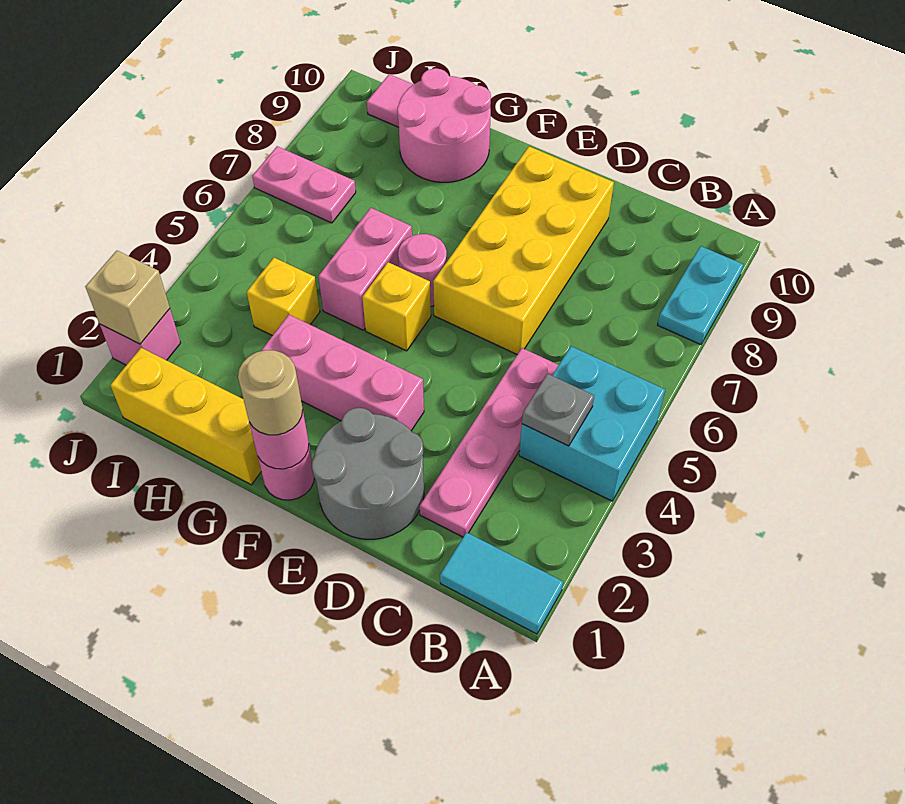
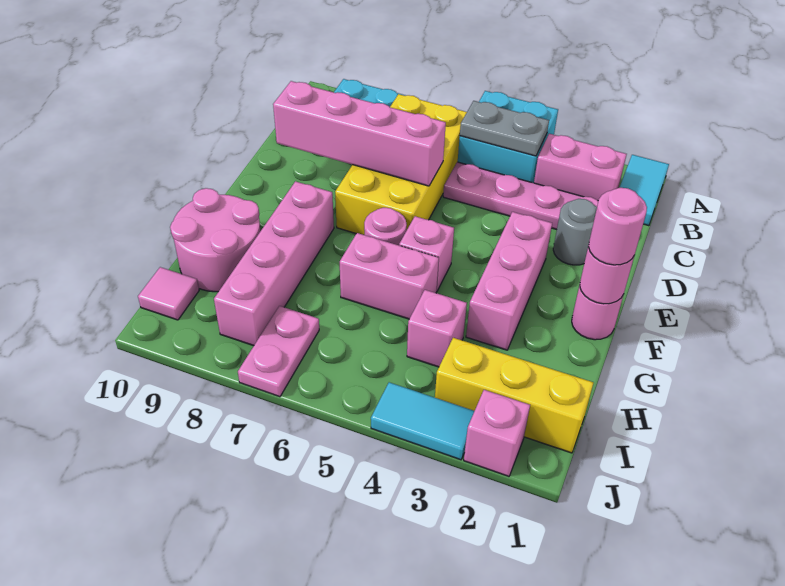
none -> pink brick B2:B3 level 1
grey plate B4 level 2 -> grey plate B4:B5 level 2
grey round brick D1:E2 level 1 -> grey round brick D2 level 1
yellow brick D6:E9 level 1 -> yellow brick B6:E7 level 1
none -> pink brick D6:D9 level 2
tan round brick F1 level 3 -> pink round brick F1 level 3
yellow brick F5 level 1 -> pink brick F5 level 1
none -> pink brick F8:I8 level 1
yellow brick G1:I1 level 1 -> yellow brick I1:I3 level 1
yellow brick H4 level 1 -> pink brick H4 level 1
tan brick J2 level 2 -> none
none -> cyan tile J3:J4 level 1

